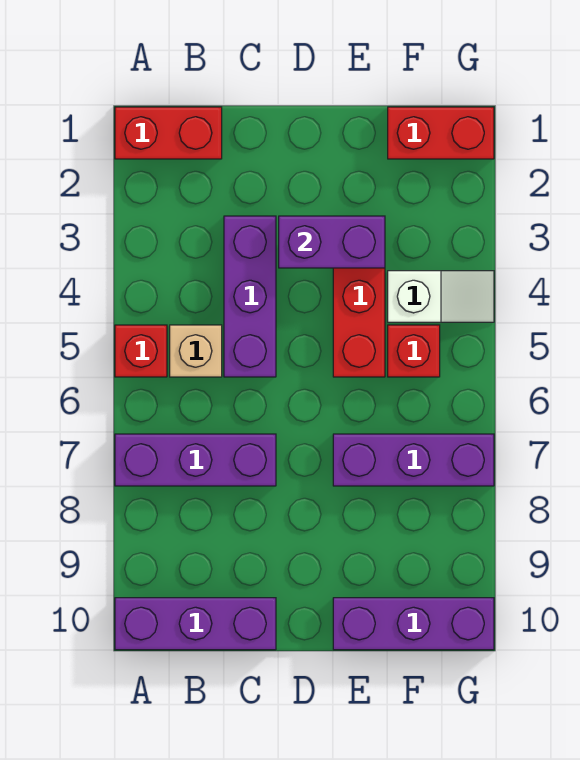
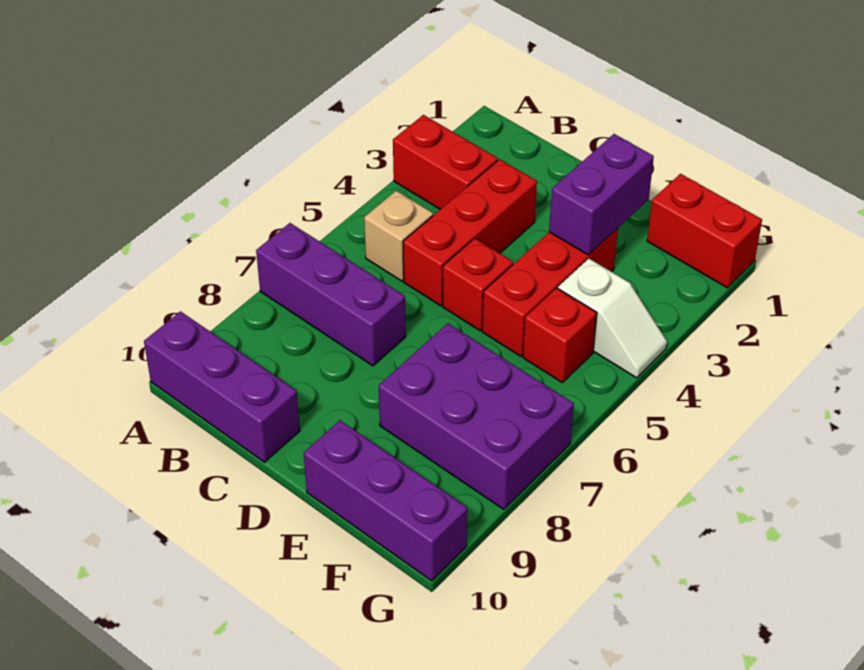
red brick A1:B1 level 1 -> red brick A3:B3 level 1
red brick A5 level 1 -> red brick D5 level 1
purple brick C3:C5 level 1 -> red brick C3:C5 level 1
purple brick D3:E3 level 2 -> purple brick E2:E3 level 2
purple brick E7:G7 level 1 -> purple brick E7:G8 level 1

